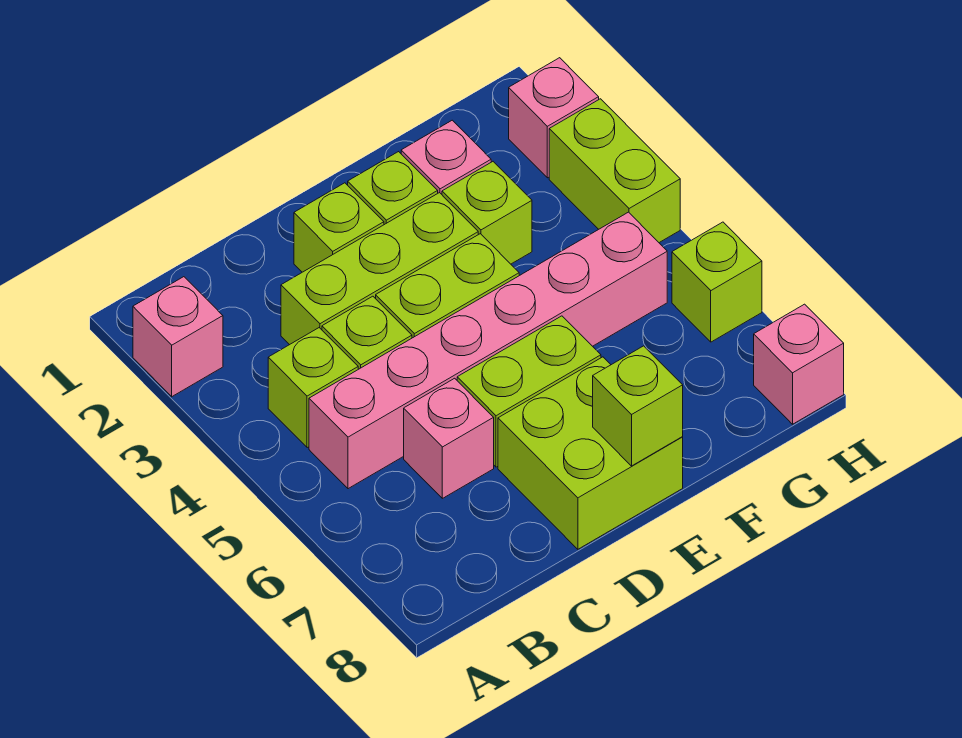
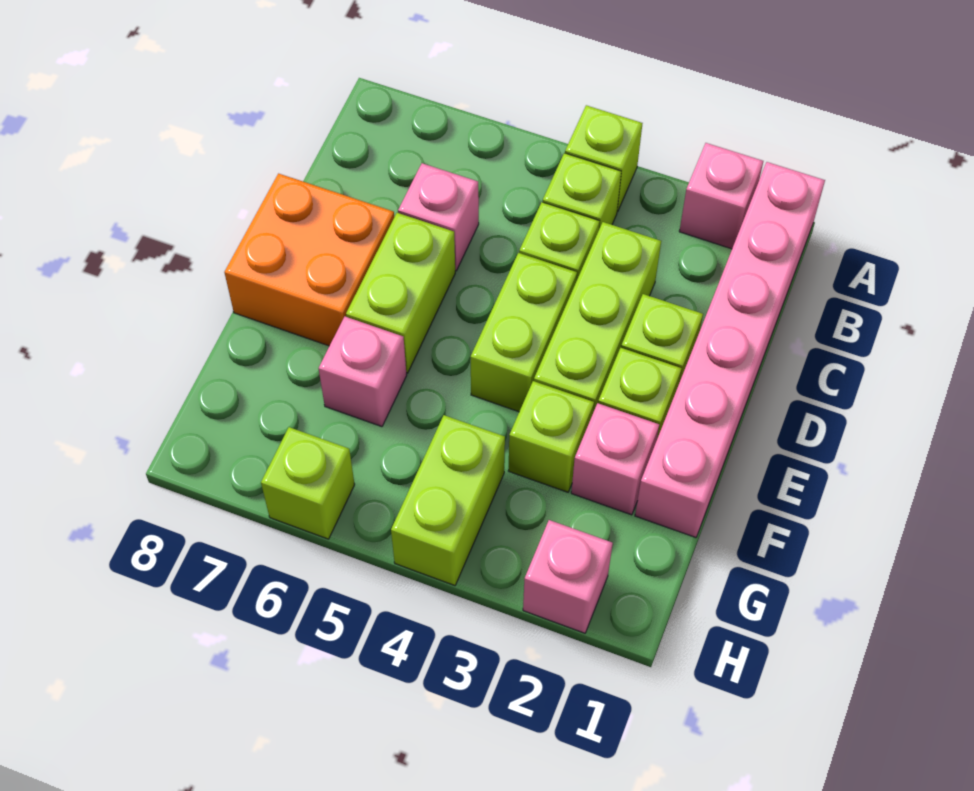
pink brick B5:G5 level 1 -> pink brick A1:F1 level 1
lime brick D7:E8 level 1 -> orange brick D7:E8 level 1
lime brick E8 level 2 -> lime brick A4 level 1
lime brick H3:H4 level 1 -> lime brick G4:H4 level 1
pink brick H8 level 1 -> pink brick F6 level 1

